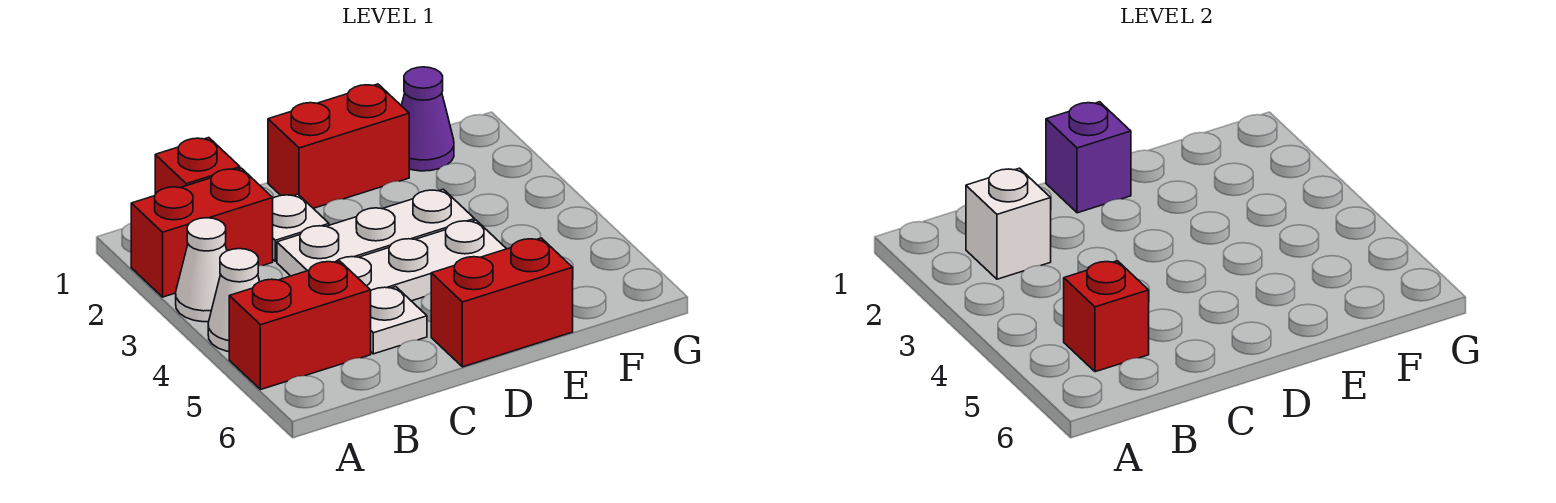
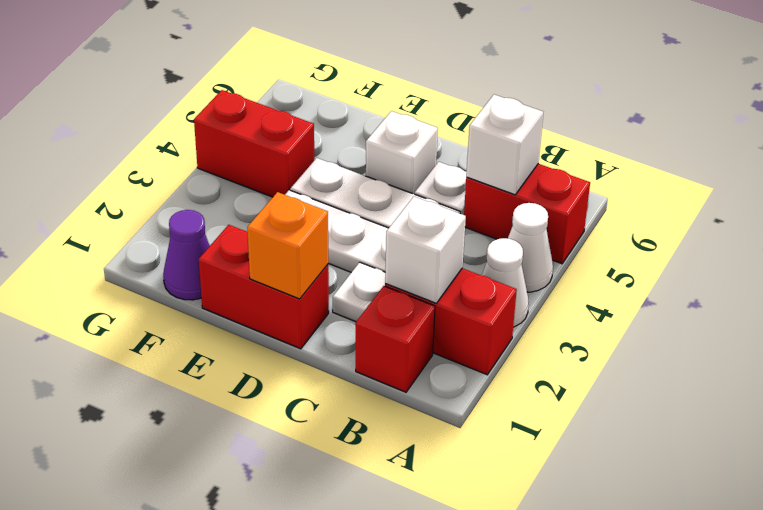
red brick B5 level 2 -> white brick B5 level 2
purple brick D1 level 2 -> orange brick D1 level 2
none -> white brick D5 level 1
red brick D6:E6 level 1 -> red brick F4:G4 level 1

